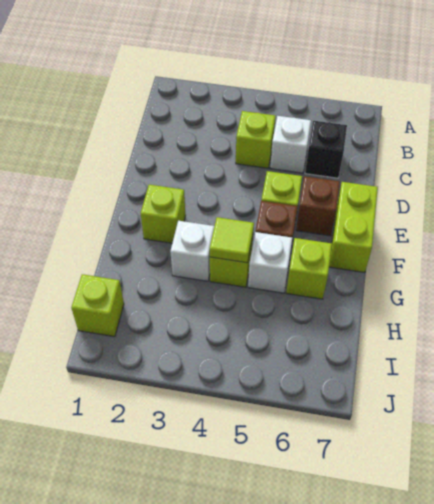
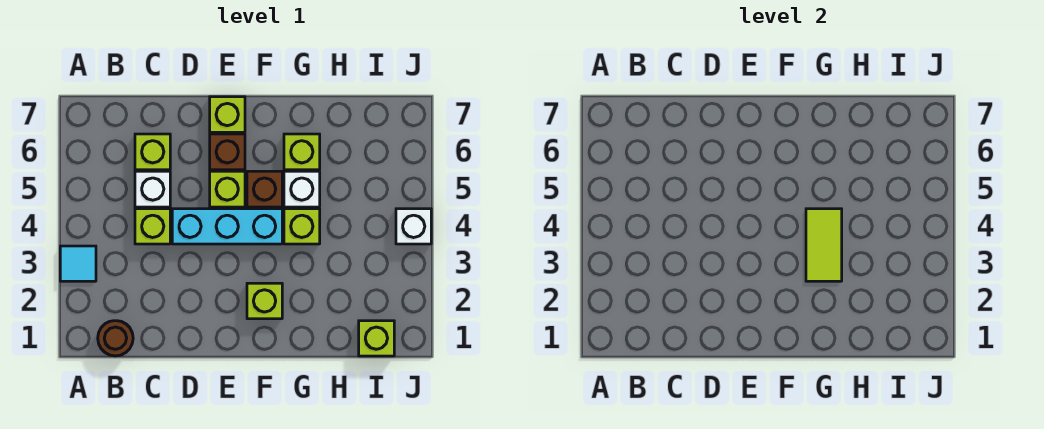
none -> cyan tile A3 level 1
none -> brown round brick B1 level 1
black brick C6 level 1 -> lime brick C6 level 1
none -> cyan brick D4:F4 level 1
lime brick E7:F7 level 1 -> lime brick E7 level 1
white brick G3 level 1 -> white brick J4 level 1
lime tile G4 level 2 -> lime tile G3:G4 level 2

